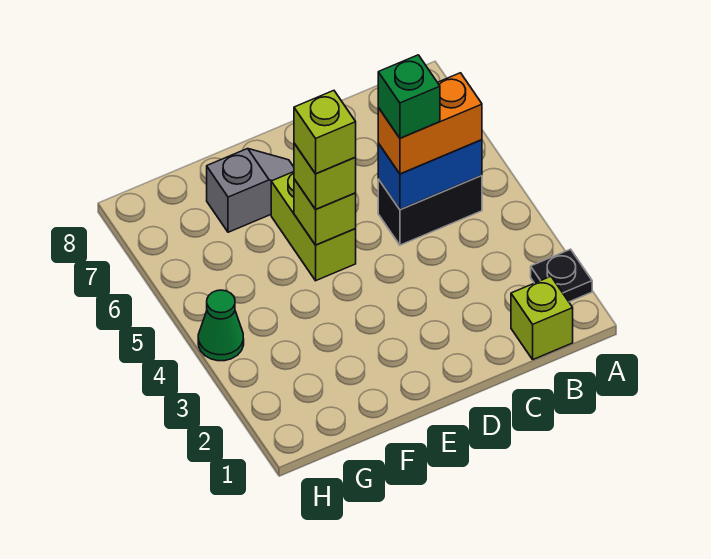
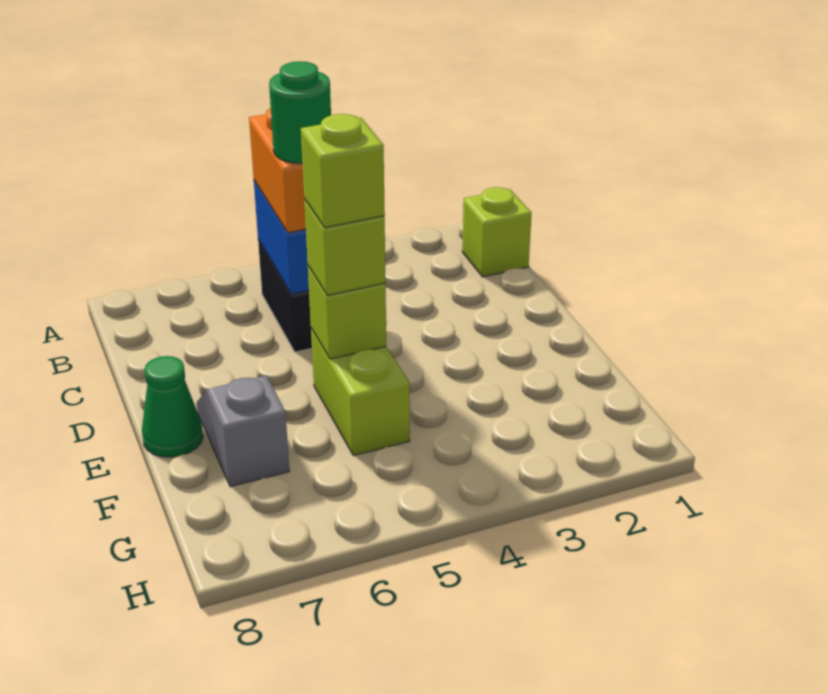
black plate A2 level 1 -> none
green brick C5 level 4 -> green round brick C5 level 4
lime brick E5:E6 level 1 -> lime brick E5:F5 level 1
green cone H4 level 1 -> green cone E8 level 1

